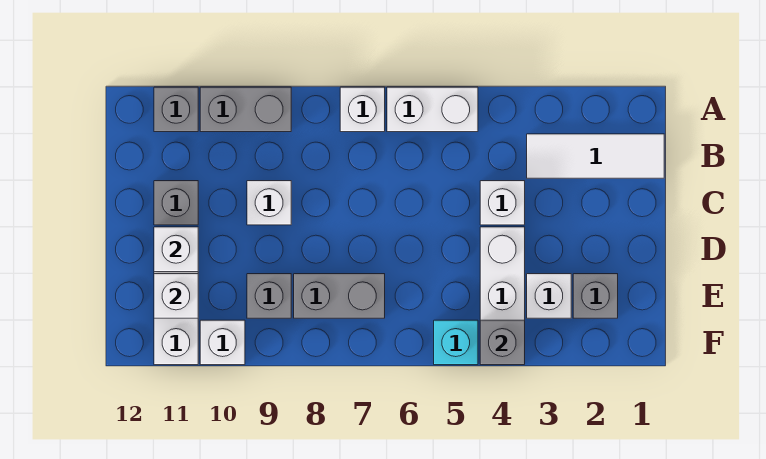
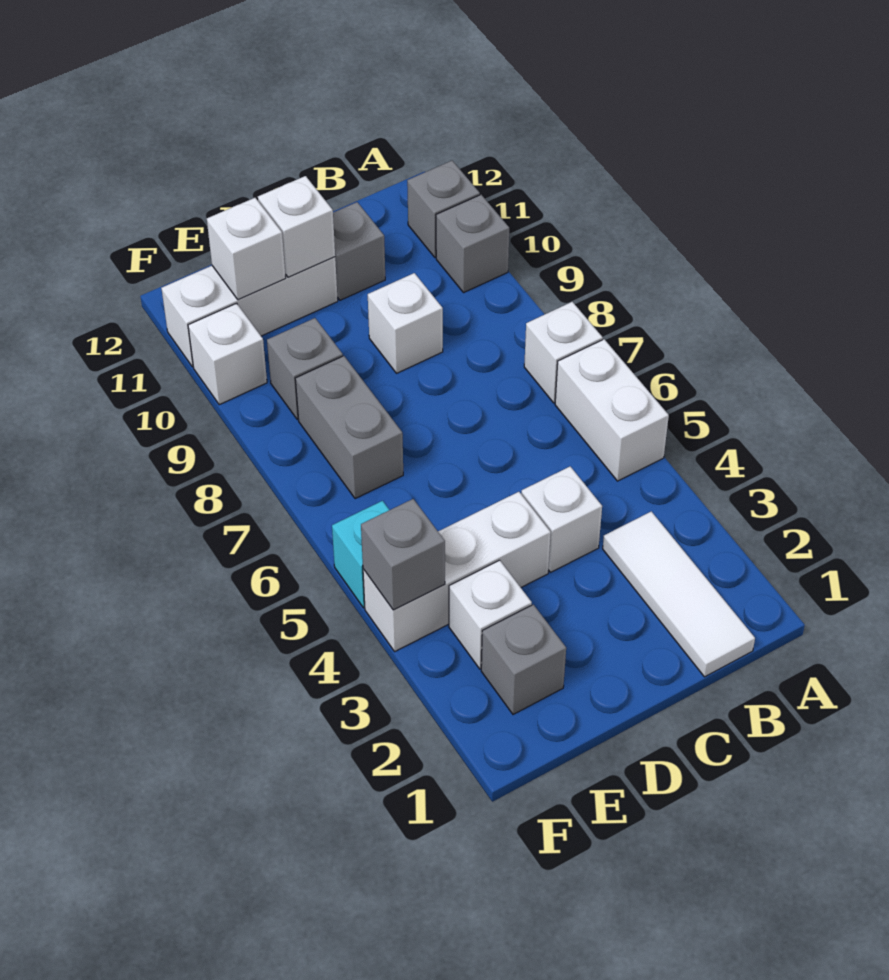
grey brick A9:A10 level 1 -> grey brick A10 level 1

